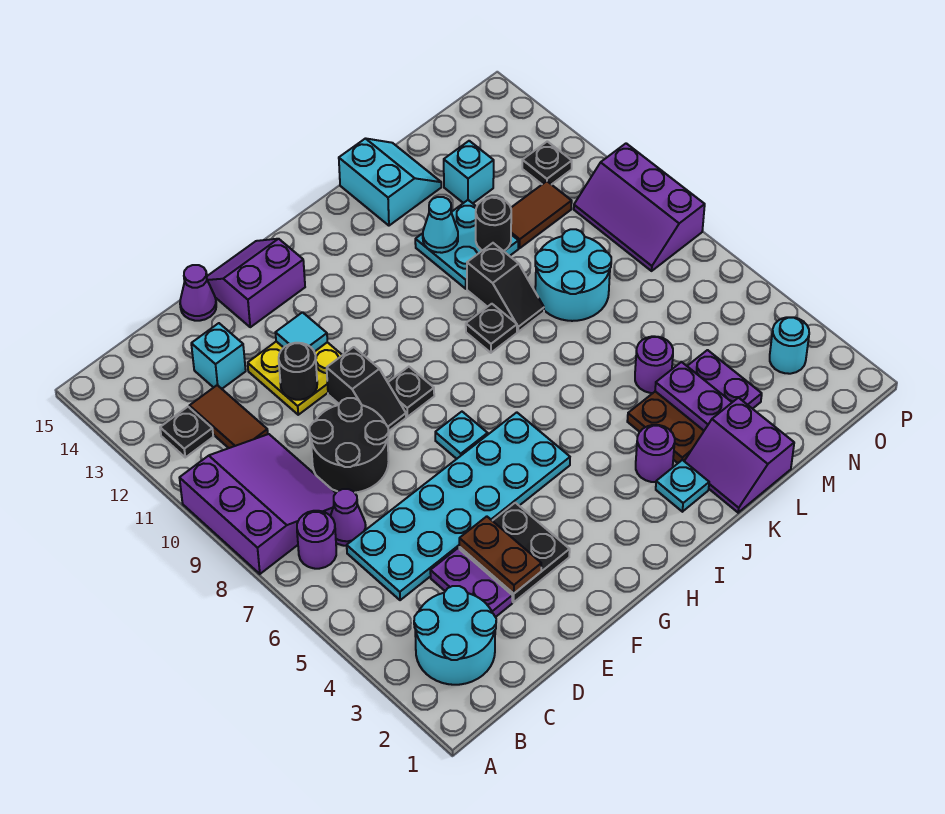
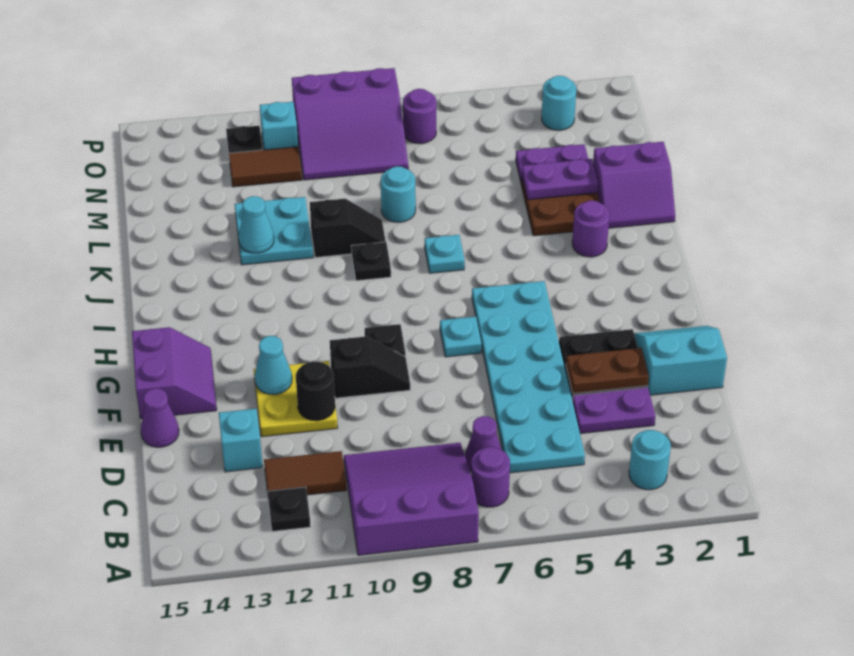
cyan round brick B2:C3 level 1 -> cyan round brick B3 level 1
black round brick D8:E9 level 1 -> none
cyan tile F12 level 2 -> cyan cone F12 level 2
purple slope F14:G15 level 1 top 14 -> purple slope F14:G15 level 1 top 15
cyan plate J2 level 1 -> cyan plate J7 level 1
cyan slope K14:L15 level 1 top K -> cyan slope E1:F2 level 1 top E
purple round brick L5 level 1 -> purple round brick O7 level 1
cyan round brick L8:M9 level 1 -> cyan round brick L8 level 1
black round brick L11 level 2 -> none
brown tile M11:N11 level 1 -> brown tile N11:N12 level 1
cyan brick M13 level 1 -> cyan brick O11 level 1
purple slope O8:P10 level 1 top P -> purple slope N8:P10 level 1 top P

